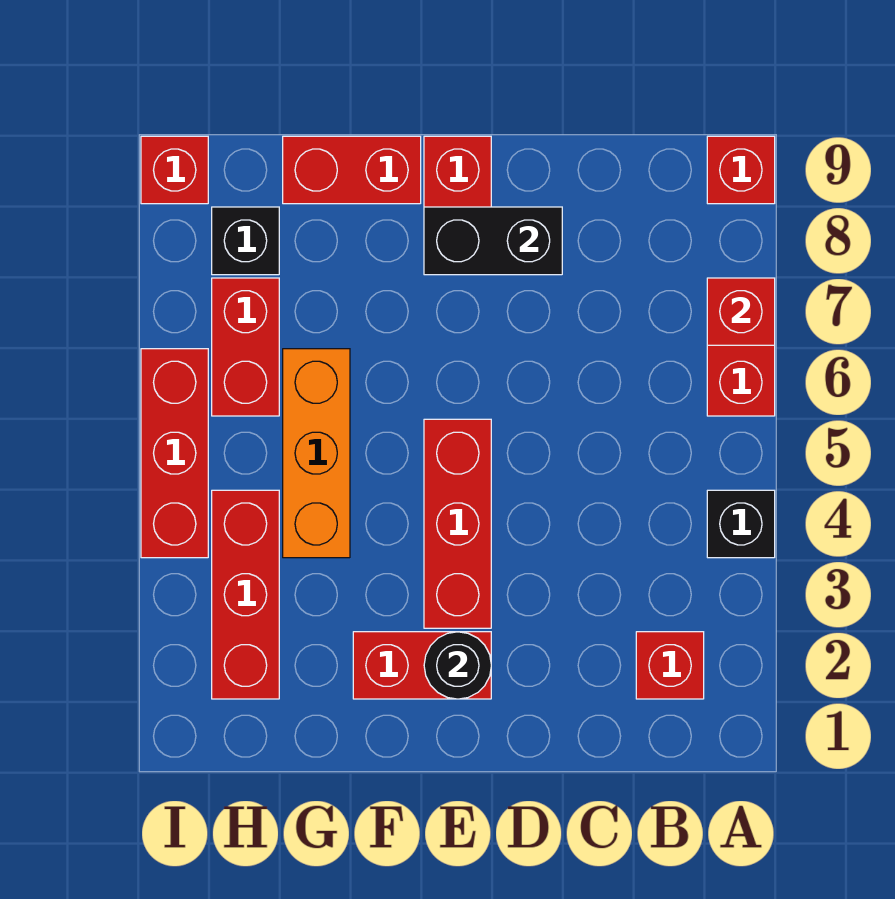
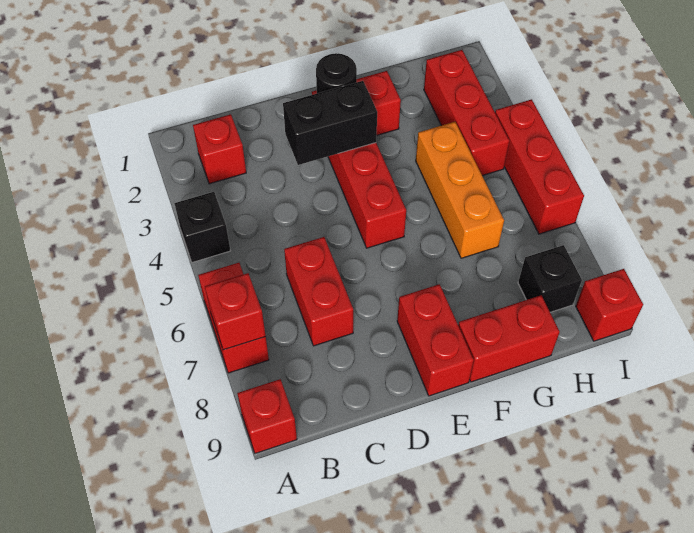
black brick D8:E8 level 2 -> black brick D3:E3 level 2
red brick H6:H7 level 1 -> red brick C6:C7 level 1

